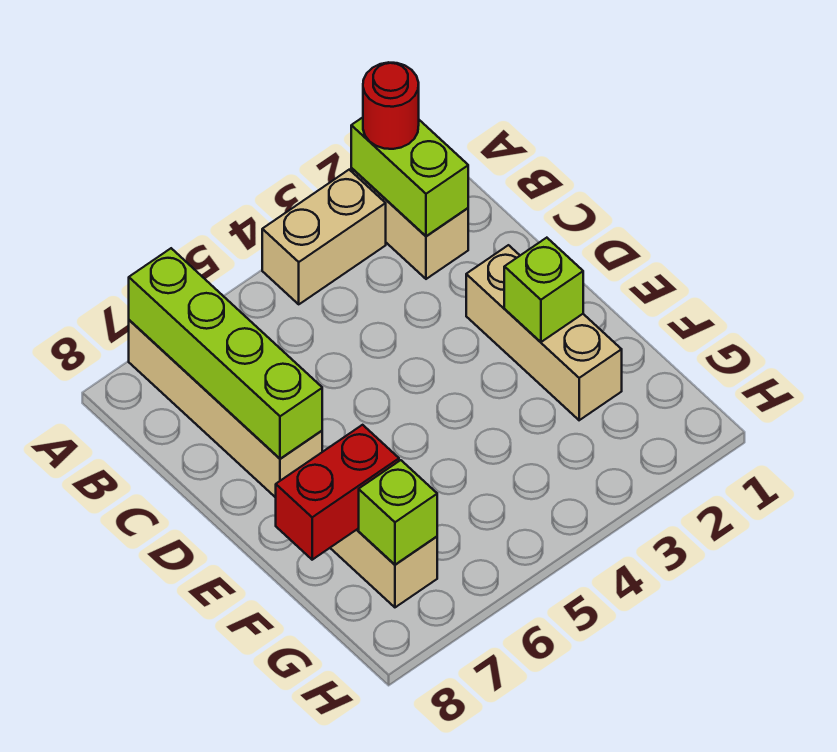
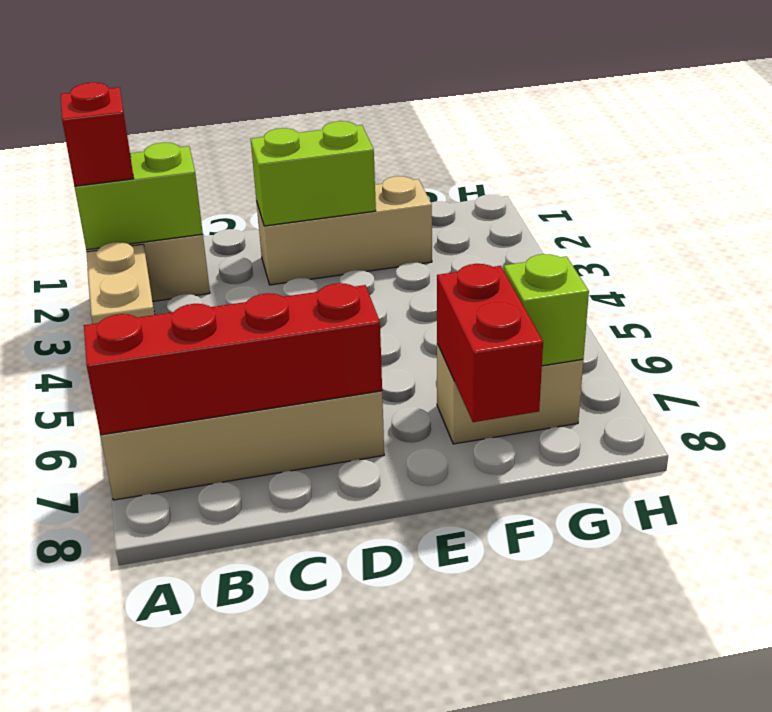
red round brick A2 level 3 -> red brick A2 level 3
lime brick A7:D7 level 2 -> red brick A7:D7 level 2
lime brick E2 level 2 -> lime brick D2:E2 level 2

